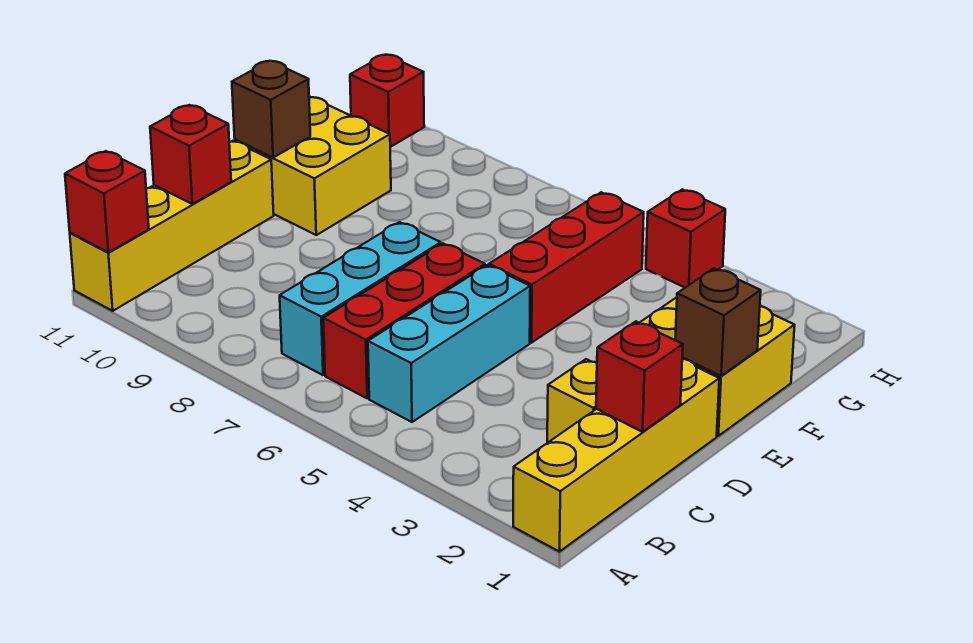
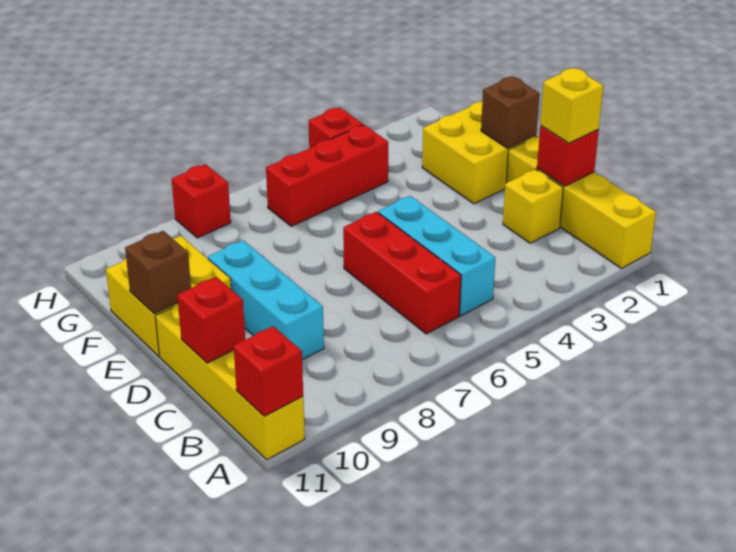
cyan brick B7:D7 level 1 -> cyan brick C9:E9 level 1
none -> yellow brick C1 level 3
red brick E5:G5 level 1 -> red brick G4:G6 level 1
red brick H11 level 1 -> red brick H8 level 1

